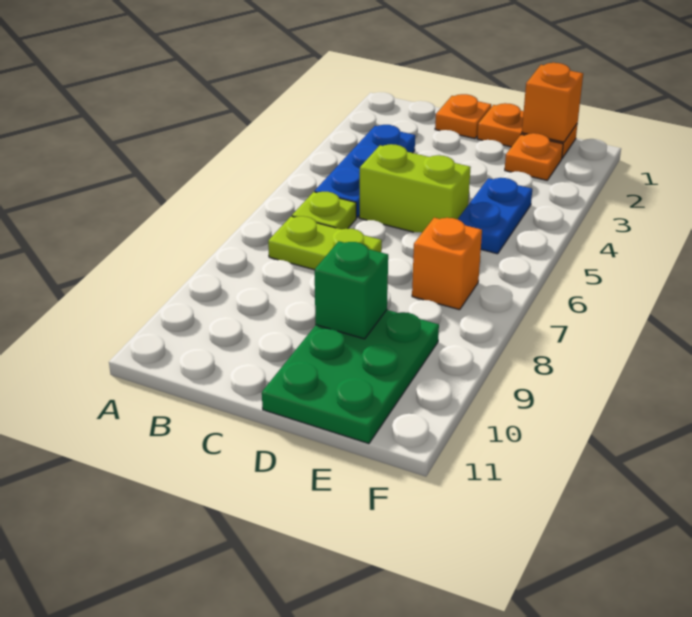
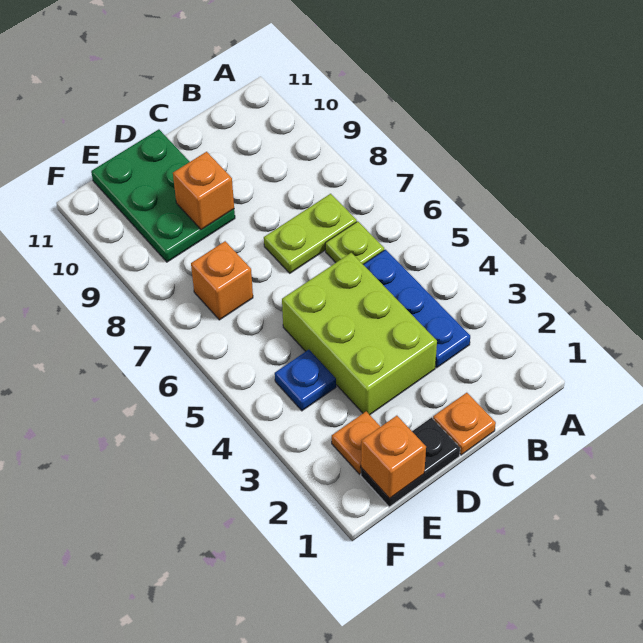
lime brick C5:D5 level 1 -> lime brick C3:D5 level 1
orange plate D1:E1 level 1 -> black plate D1:E1 level 1
green brick D9 level 2 -> orange brick D9 level 2
blue plate E4:E5 level 1 -> blue plate E4 level 1

